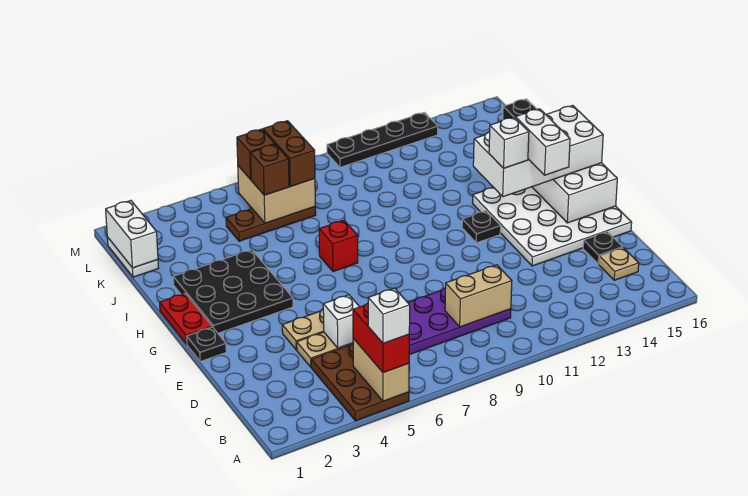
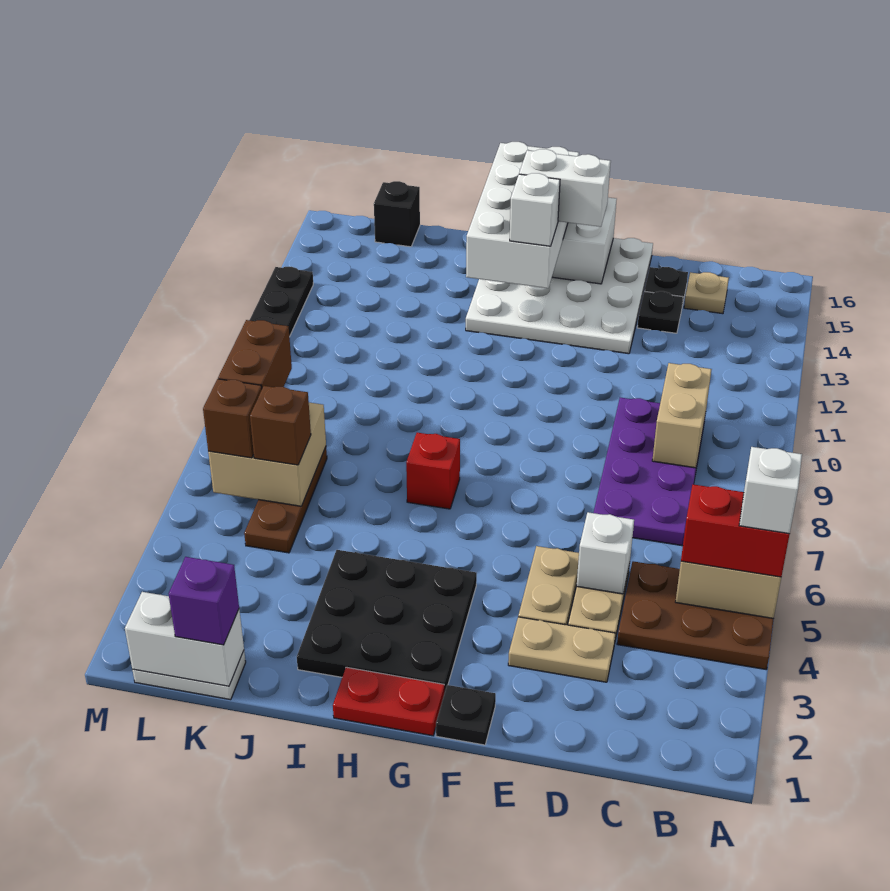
none -> tan plate D3:E3 level 1
black plate G12 level 1 -> black plate D14 level 1
none -> purple brick K1 level 3
brown brick K7:L7 level 3 -> brown brick L7:L8 level 3

